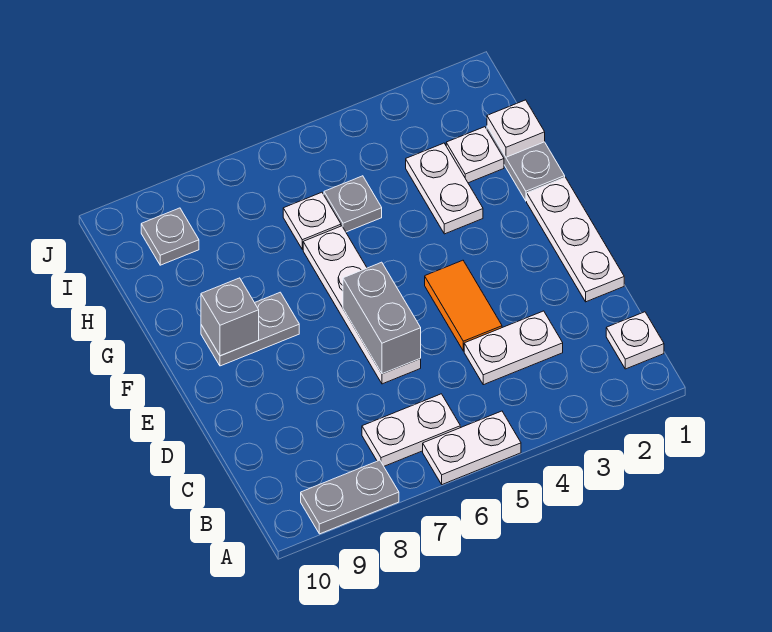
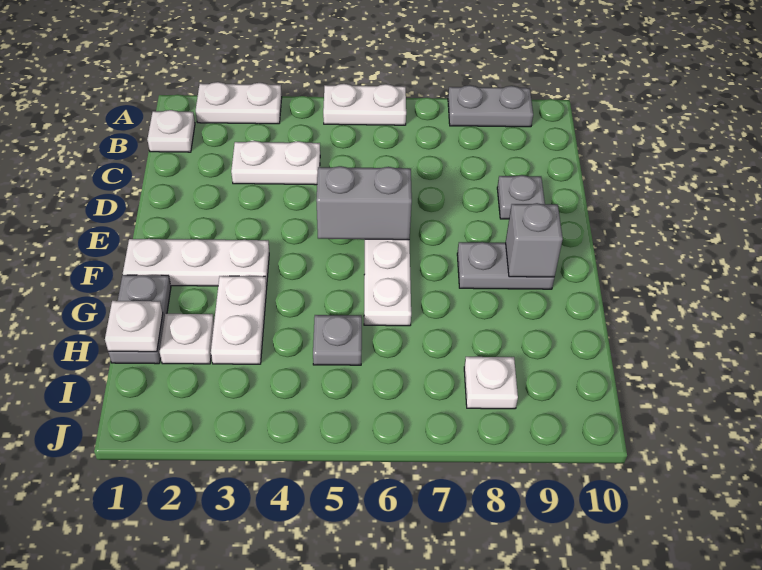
white plate B6:B7 level 1 -> white plate A2:A3 level 1
white plate D1:F1 level 1 -> white plate F1:F3 level 1
orange tile D4:E4 level 1 -> none
grey brick D6:E6 level 2 -> grey brick E5:E6 level 2
white plate H6 level 1 -> white plate I8 level 1
grey plate I9 level 1 -> grey plate D9 level 1

